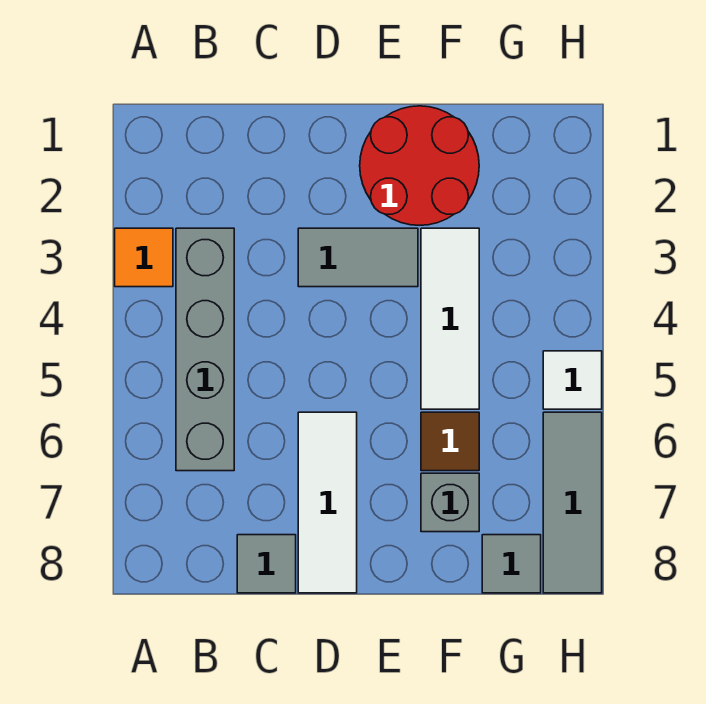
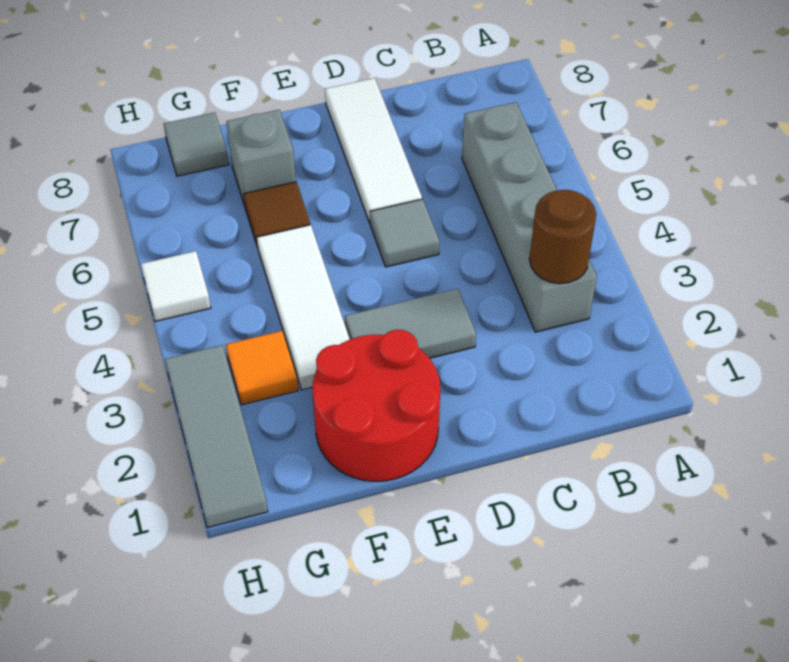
orange tile A3 level 1 -> orange tile G3 level 1
none -> brown round brick B3 level 2
grey tile C8 level 1 -> grey tile D5 level 1
grey tile H6:H8 level 1 -> grey tile H1:H3 level 1

